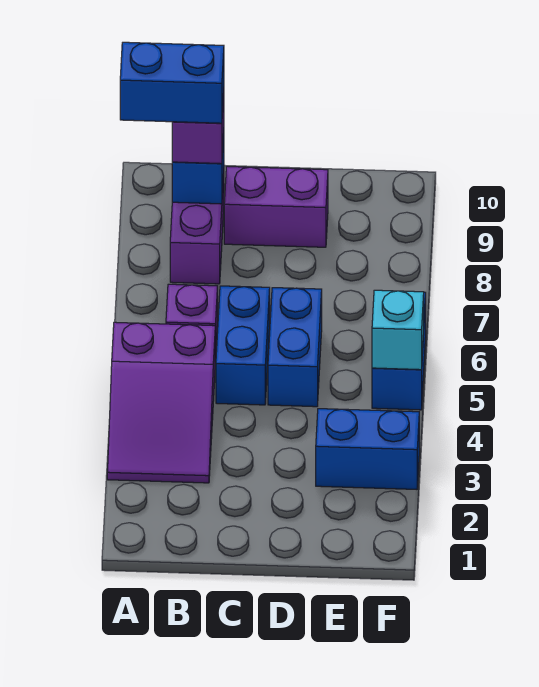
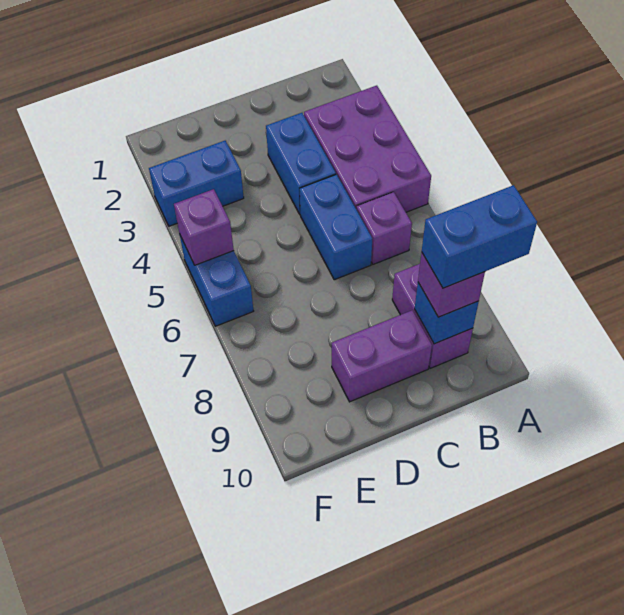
purple slope A3:B5 level 1 top 5 -> purple brick A3:B5 level 1
blue brick D5:D6 level 1 -> blue brick C3:C4 level 1
cyan brick F5 level 2 -> purple brick F5 level 2

